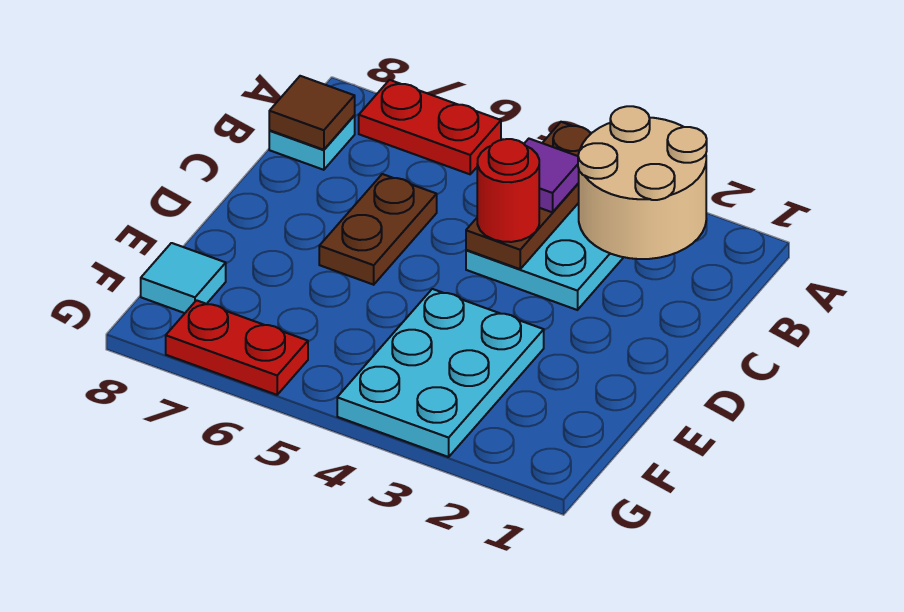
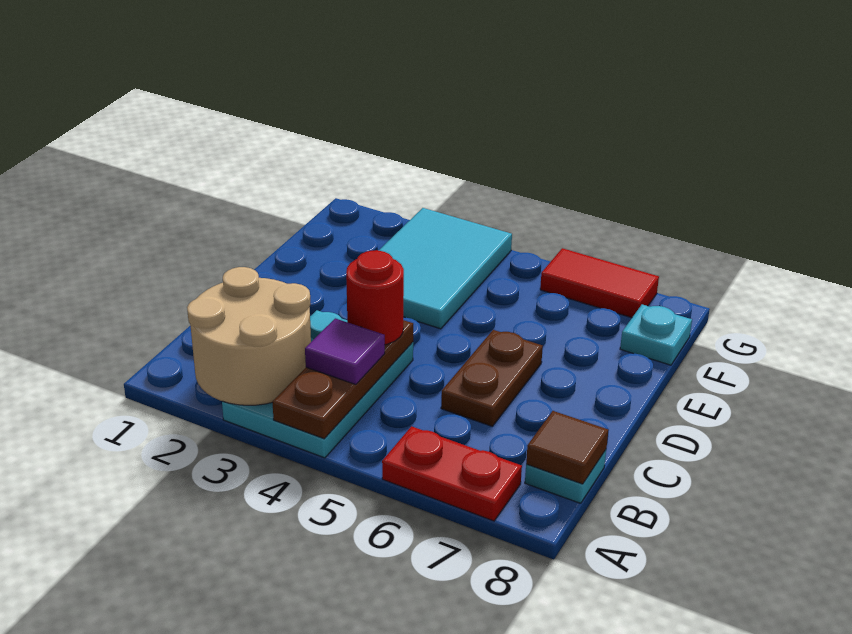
cyan plate E3:G4 level 1 -> cyan tile E3:G4 level 1
cyan tile F8 level 1 -> cyan plate F8 level 1
red plate G6:G7 level 1 -> red tile G6:G7 level 1

